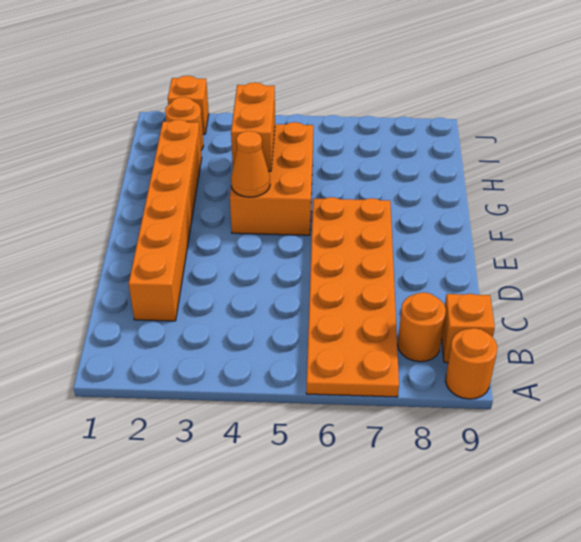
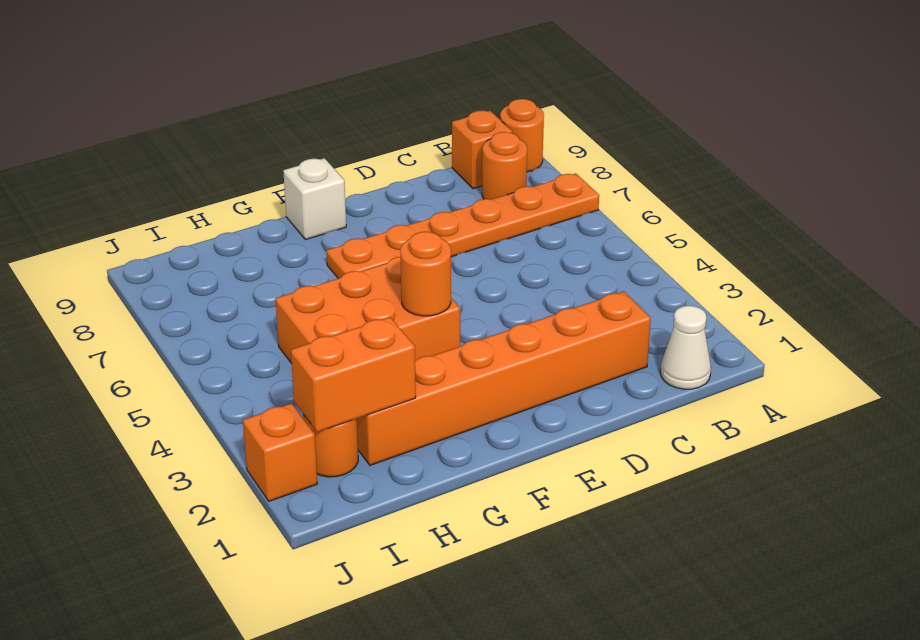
orange plate A6:F7 level 1 -> orange plate A7:F7 level 1
none -> white cone B1 level 1
orange cone F4 level 2 -> orange round brick F4 level 2
none -> white brick F9 level 1
orange brick G4:H4 level 2 -> orange brick H2:I2 level 2

